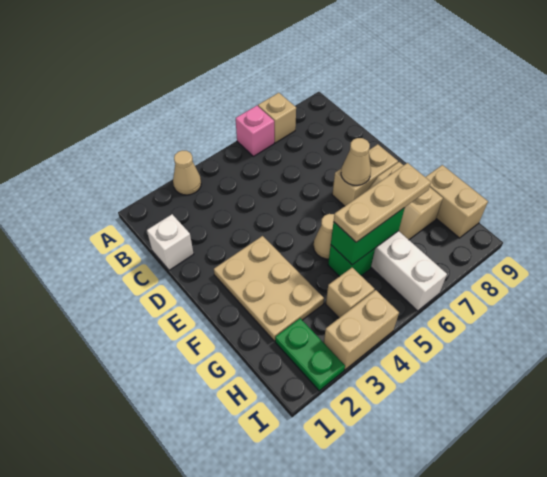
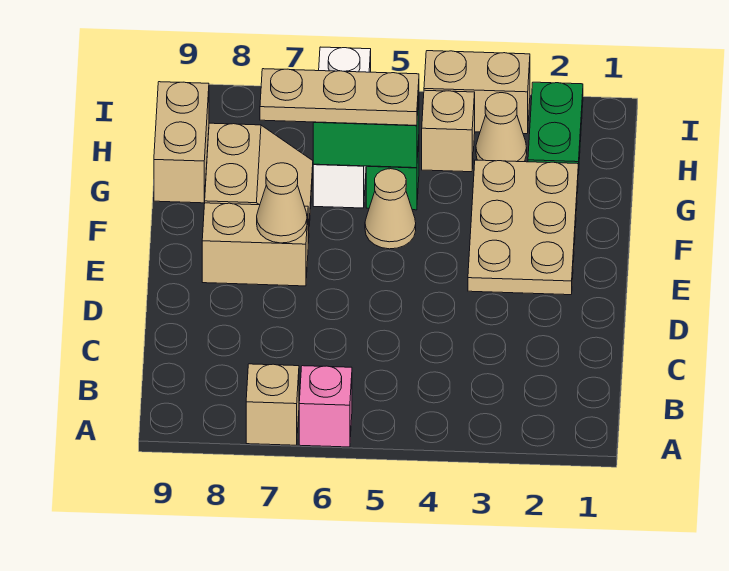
tan cone A3 level 1 -> tan cone H3 level 1
white brick C1 level 1 -> none

